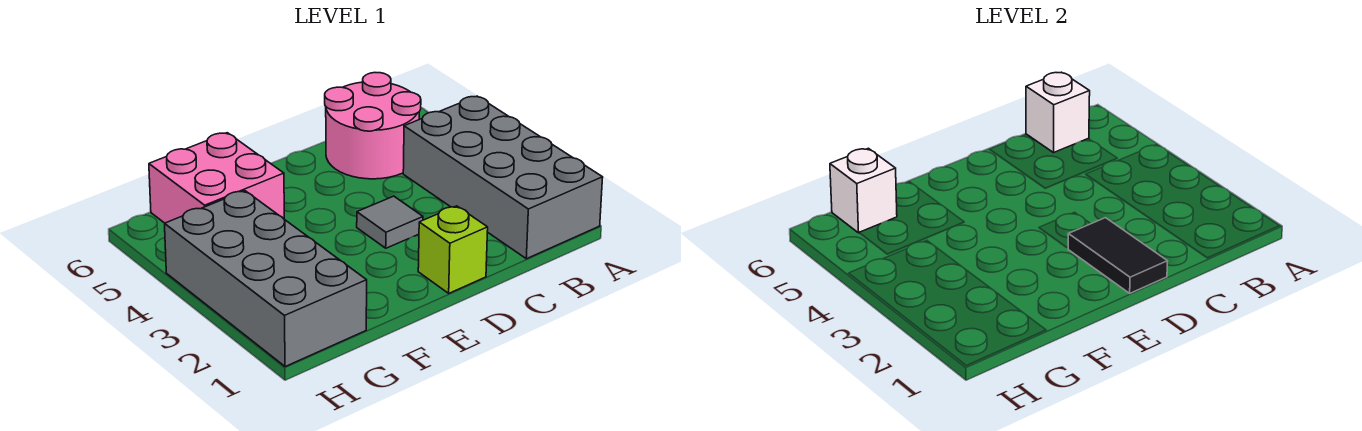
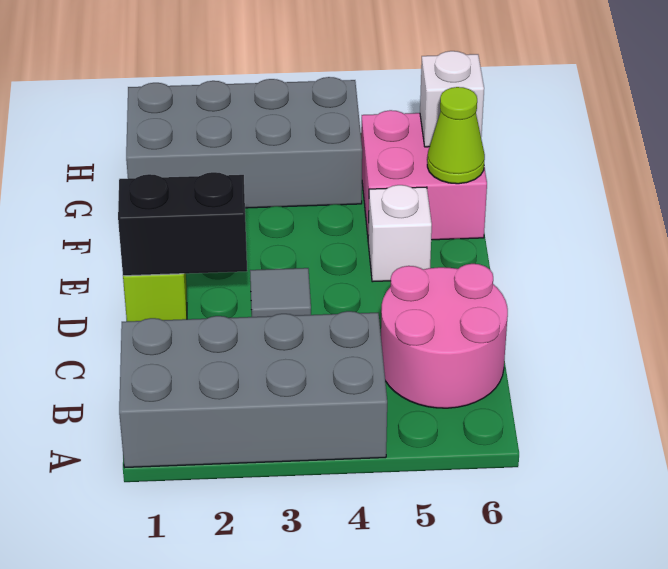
white brick B6 level 2 -> white brick E5 level 1
black tile D1:D2 level 2 -> black brick D1:D2 level 2
none -> lime cone F6 level 2

